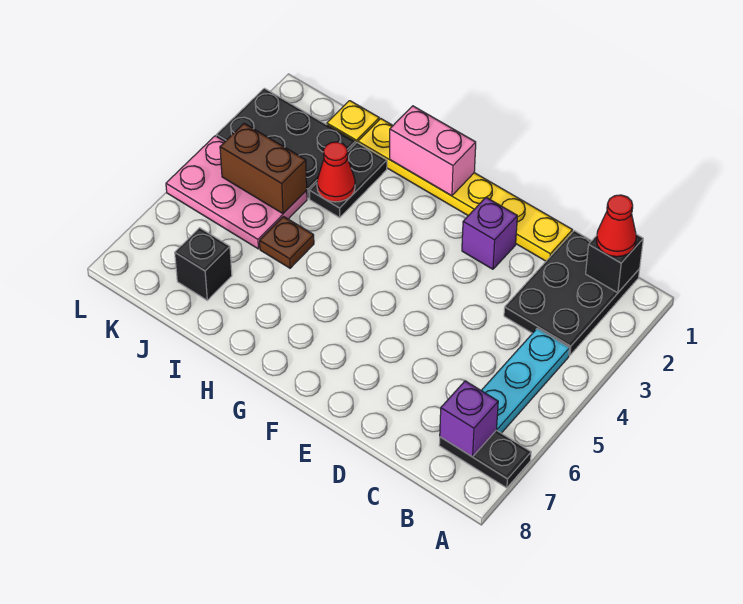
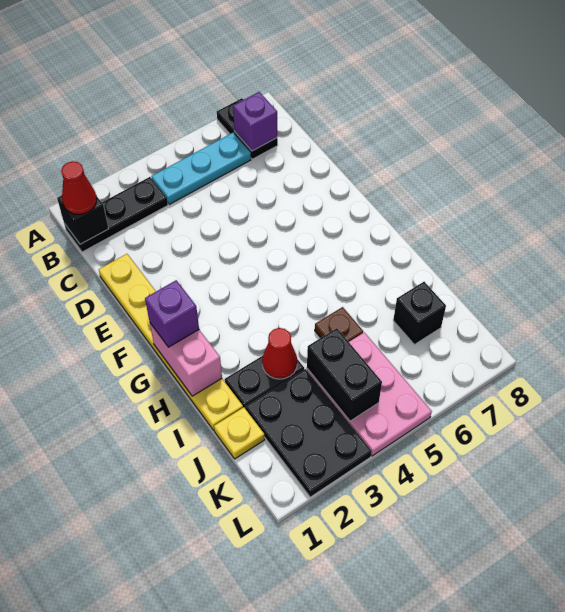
black plate B1:C3 level 1 -> black plate B1:B3 level 1
purple brick E2 level 1 -> purple brick G1 level 3
brown brick J4:K4 level 2 -> black brick J4:K4 level 2

